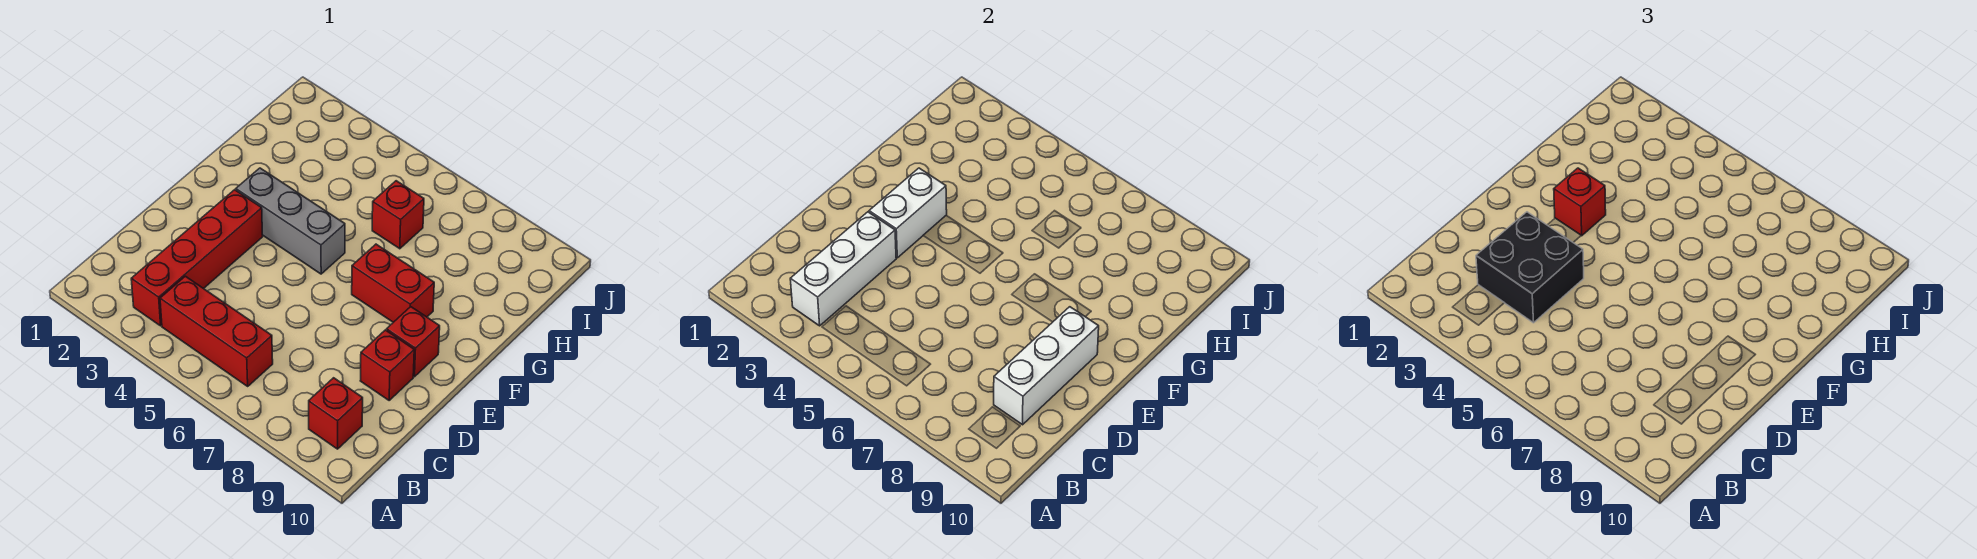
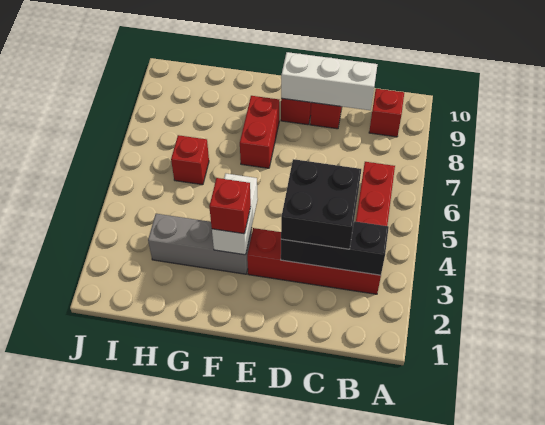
white brick B3:D3 level 2 -> black brick B3:D3 level 2
white brick E3:F3 level 2 -> white brick F3:F4 level 2
grey brick F3:F5 level 1 -> grey brick F3:H3 level 1

